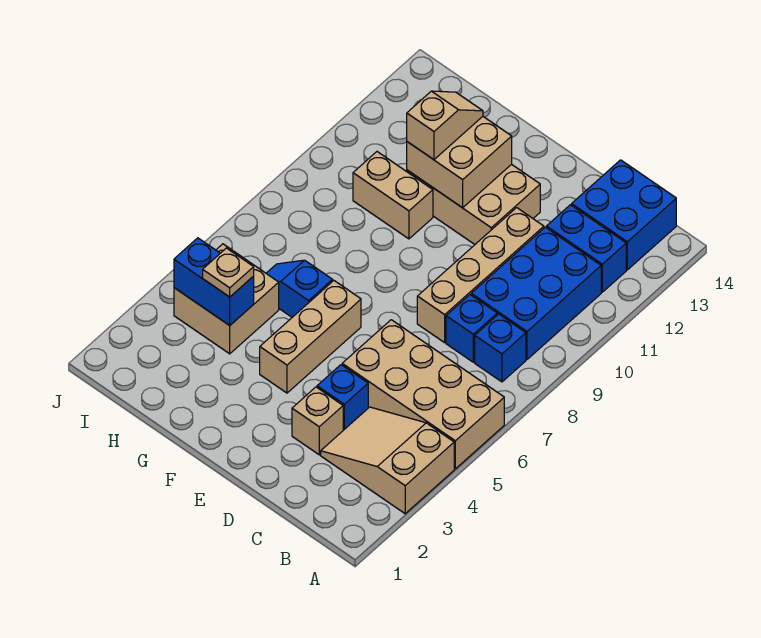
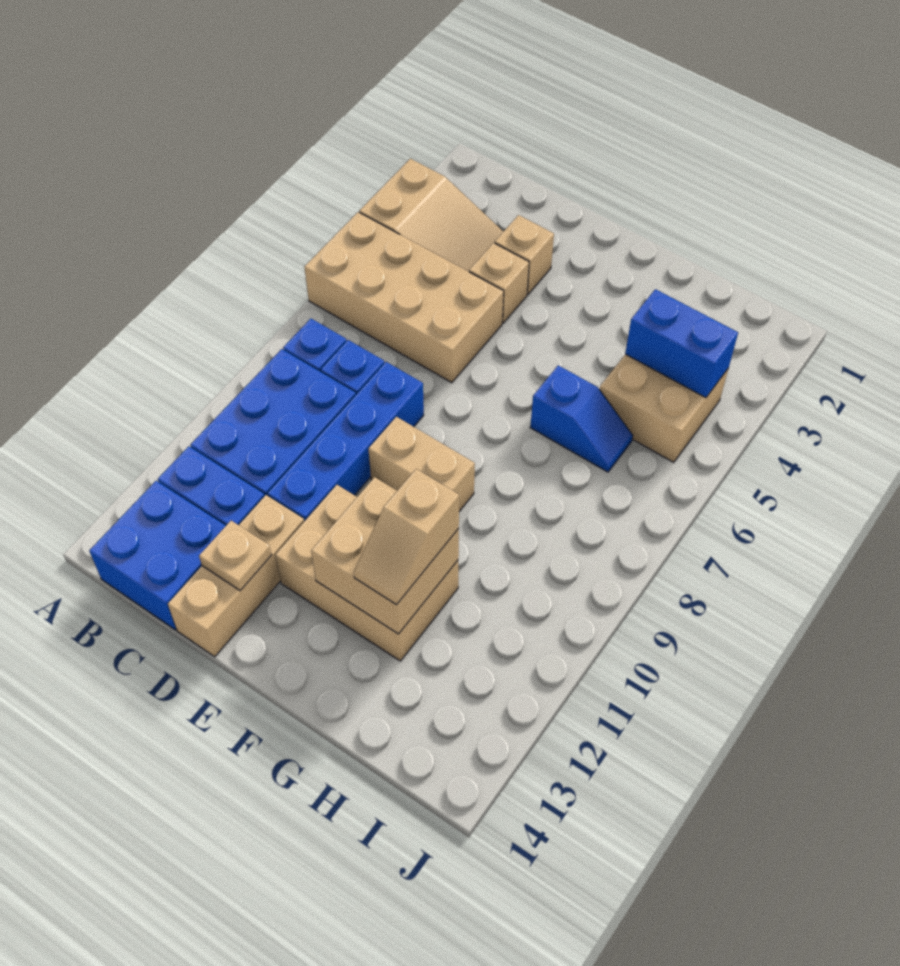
blue brick D4 level 1 -> tan brick D4 level 1
tan brick D8:D11 level 1 -> blue brick D8:D11 level 1
tan brick F4:F6 level 1 -> tan brick D12:D14 level 1
tan brick G10:H10 level 1 -> tan brick E9:F9 level 1
tan plate H4 level 3 -> tan plate D13 level 2

